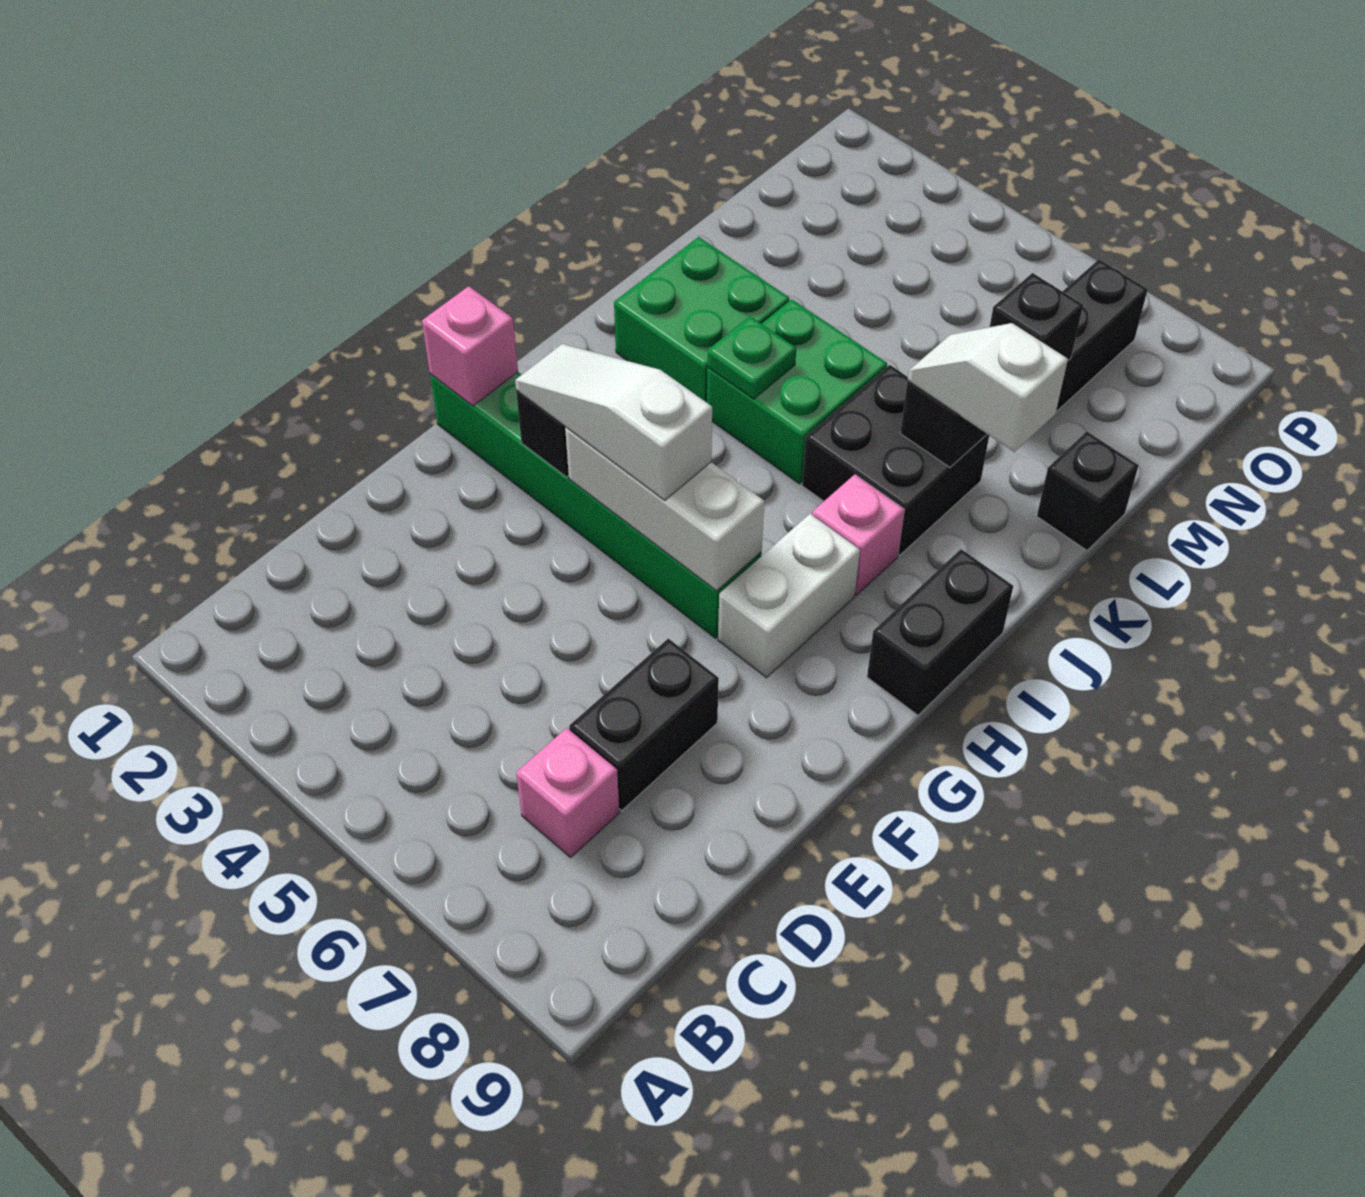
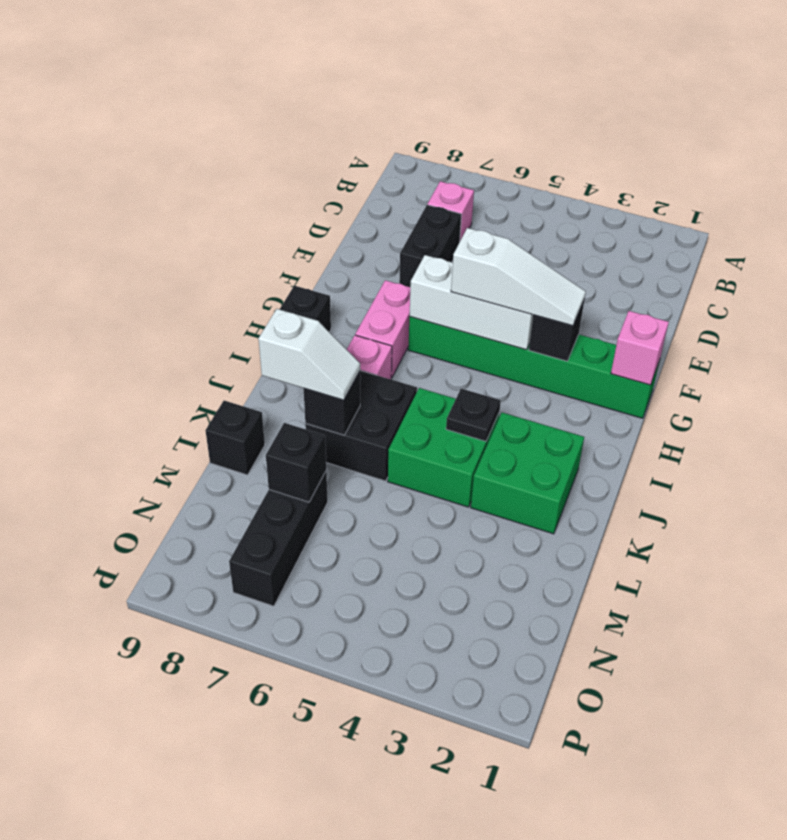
white brick G7:H7 level 1 -> pink brick G7:H7 level 1
green plate J4 level 2 -> black plate J4 level 2

